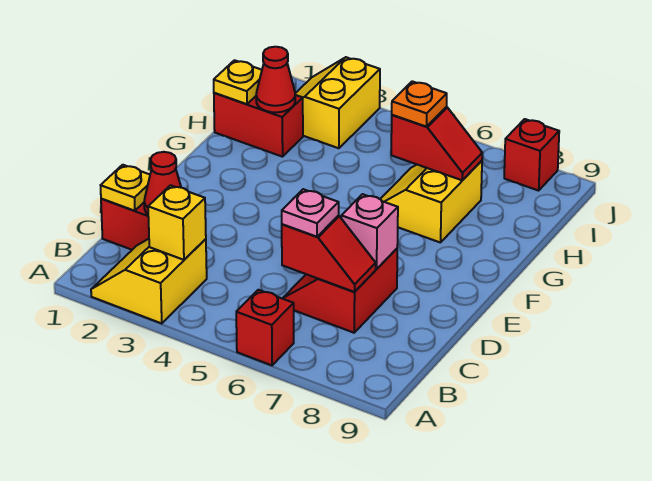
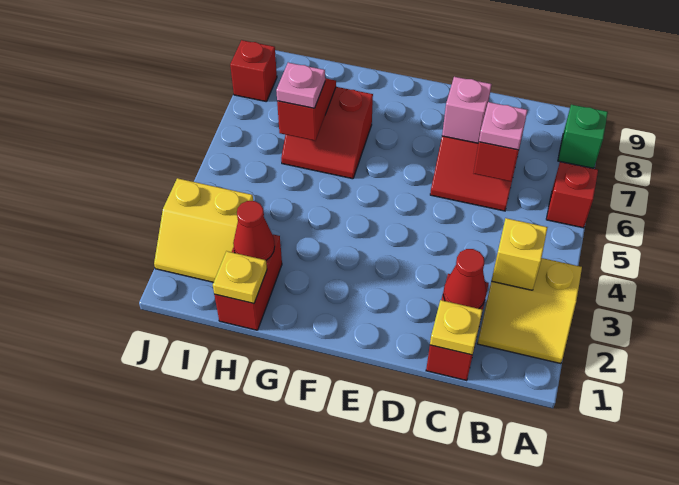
none -> green brick A8 level 1
yellow slope G6:H7 level 1 top 7 -> red slope G6:H7 level 1 top 7
orange plate H6 level 3 -> pink plate H6 level 3

